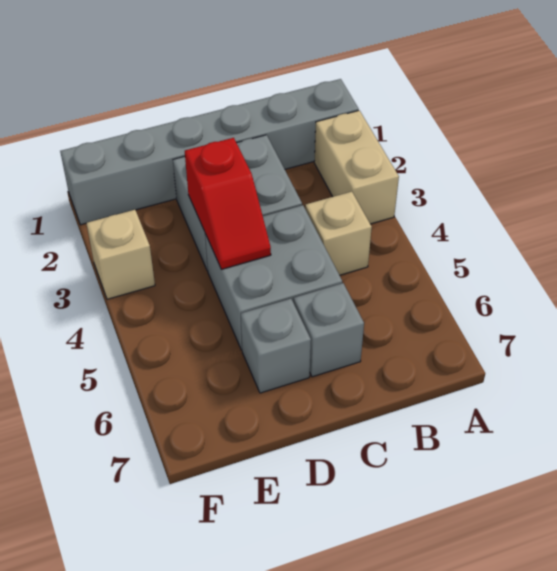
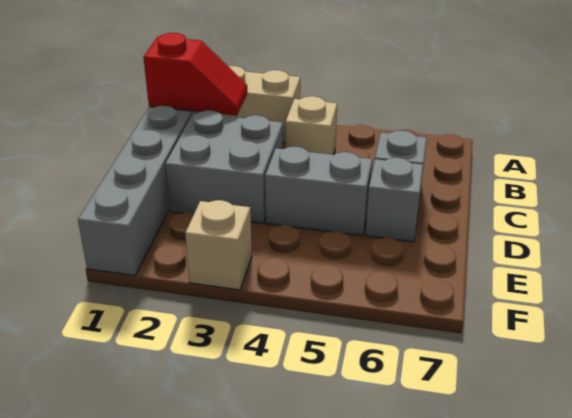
grey brick C4:D5 level 1 -> grey brick D4:D5 level 1
red slope D3:D4 level 2 top 3 -> red slope B1:B2 level 2 top 1

